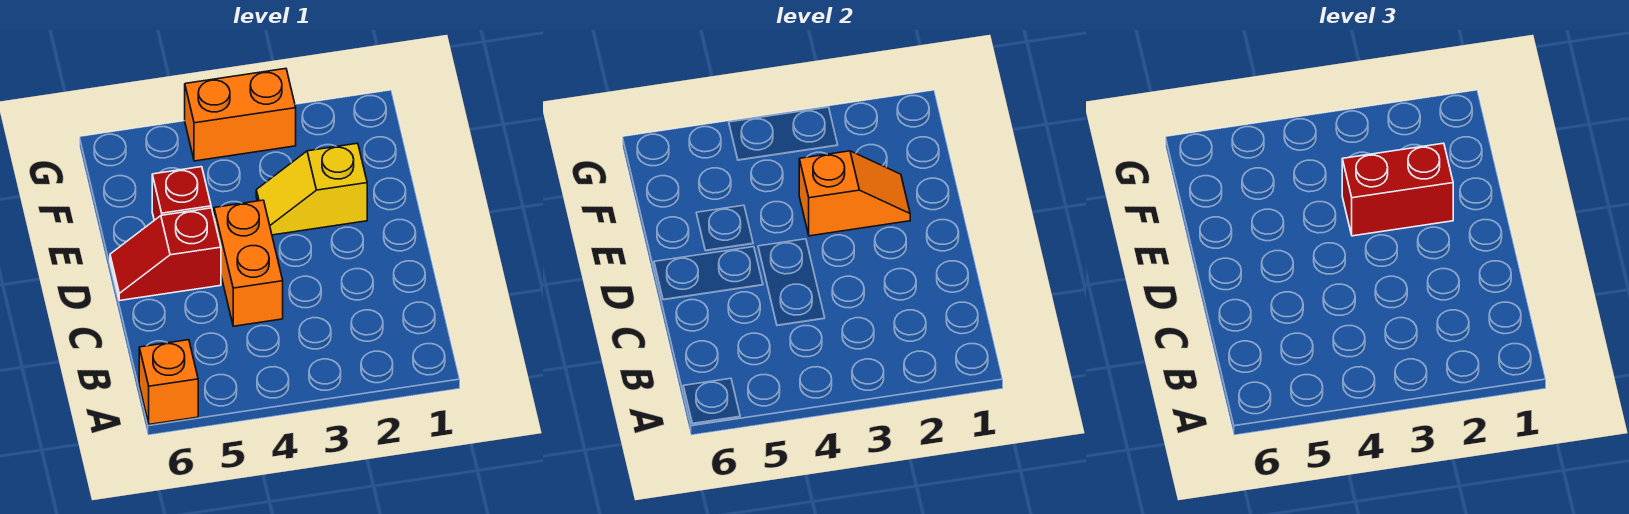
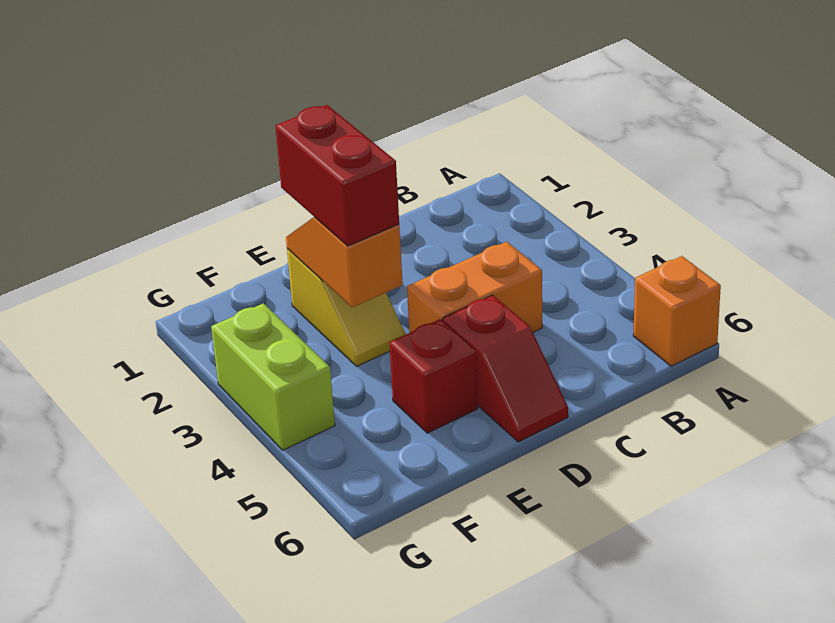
orange brick G3:G4 level 1 -> lime brick G3:G4 level 1

